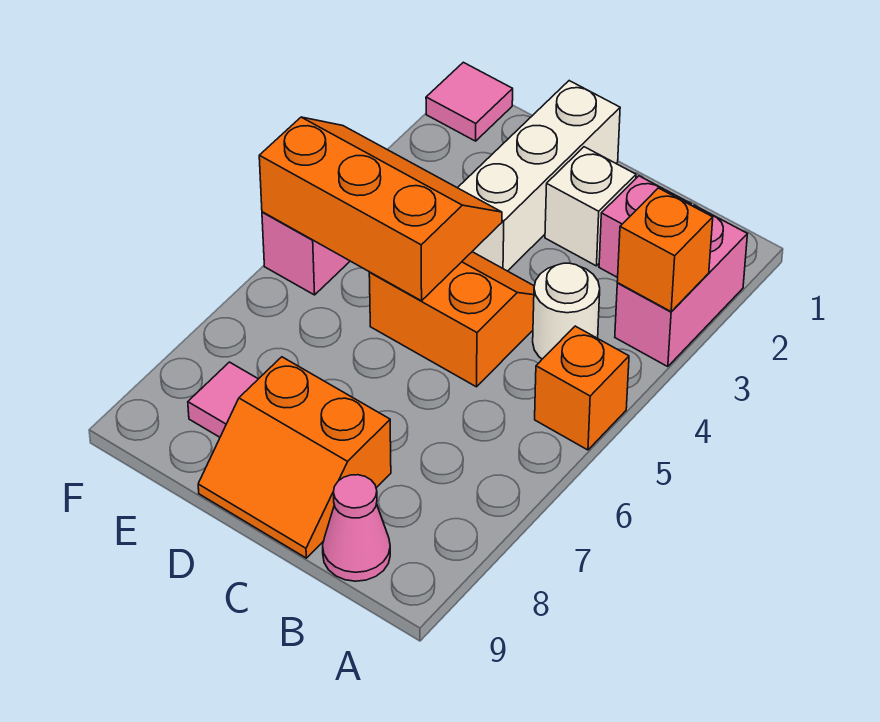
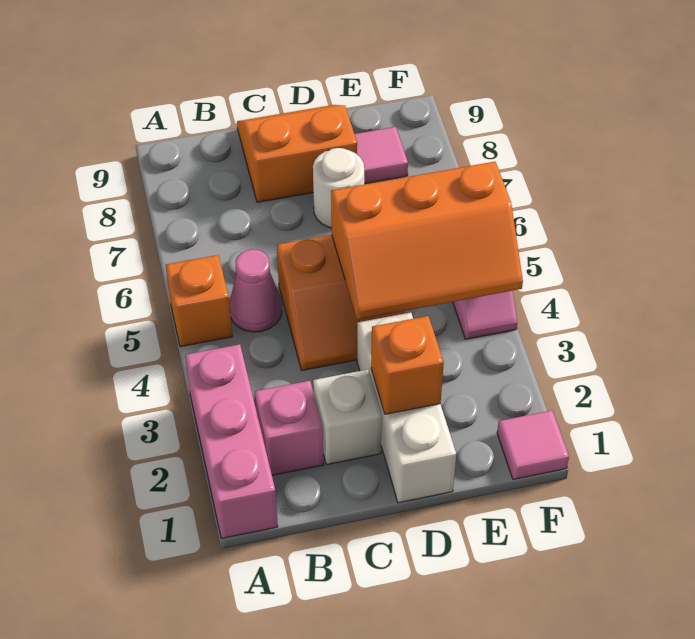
pink brick A2:A3 level 1 -> pink brick A1:A3 level 1
orange brick A3 level 2 -> orange brick D2 level 2
white round brick B4 level 1 -> white round brick D7 level 1
pink cone B9 level 1 -> pink cone B5 level 1

